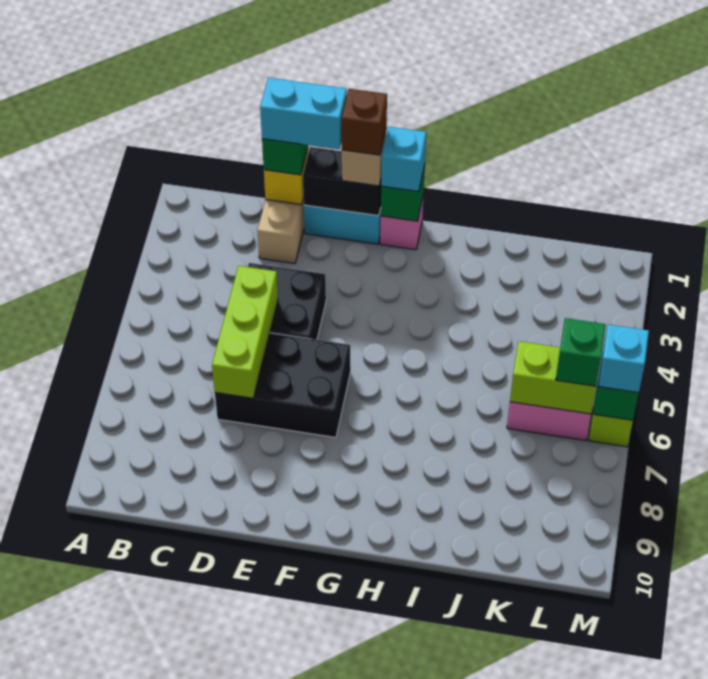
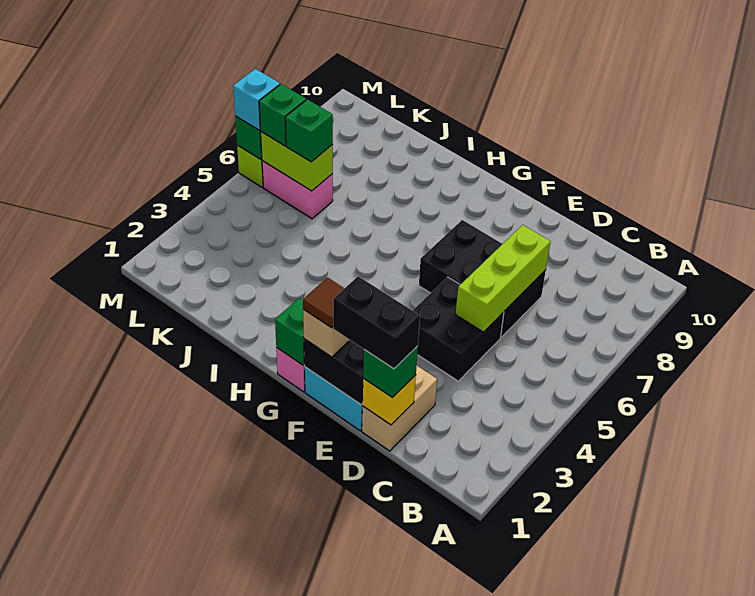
cyan brick D1:E1 level 4 -> black brick D1:E1 level 4
brown brick F1 level 4 -> brown tile F1 level 4
cyan brick G1 level 3 -> none
none -> green brick K6 level 3

